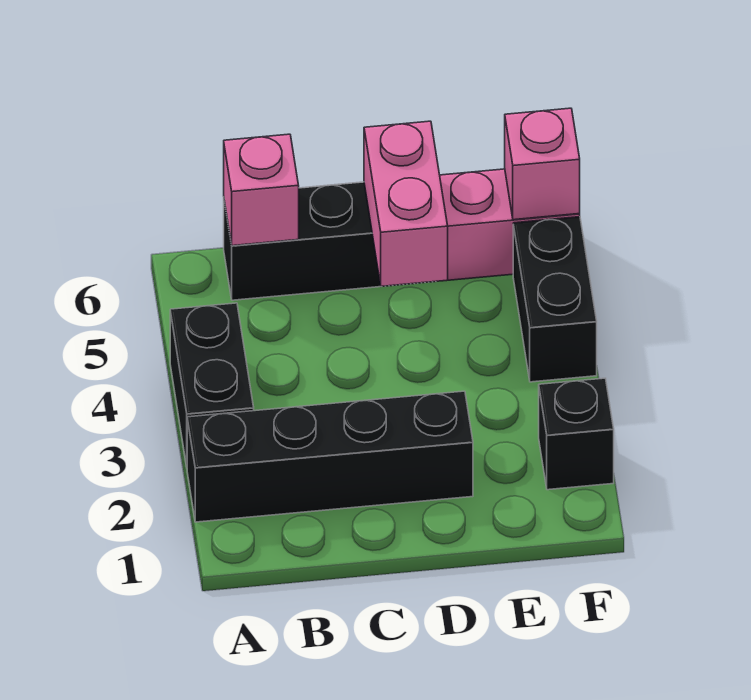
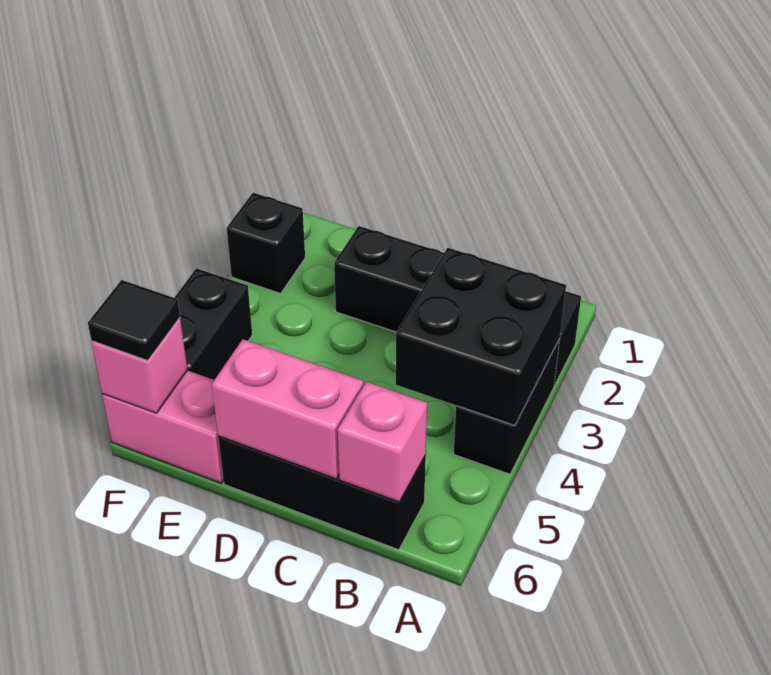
none -> black brick A3:B4 level 2
pink brick D5:D6 level 2 -> pink brick C6:D6 level 2
none -> black tile F6 level 3

